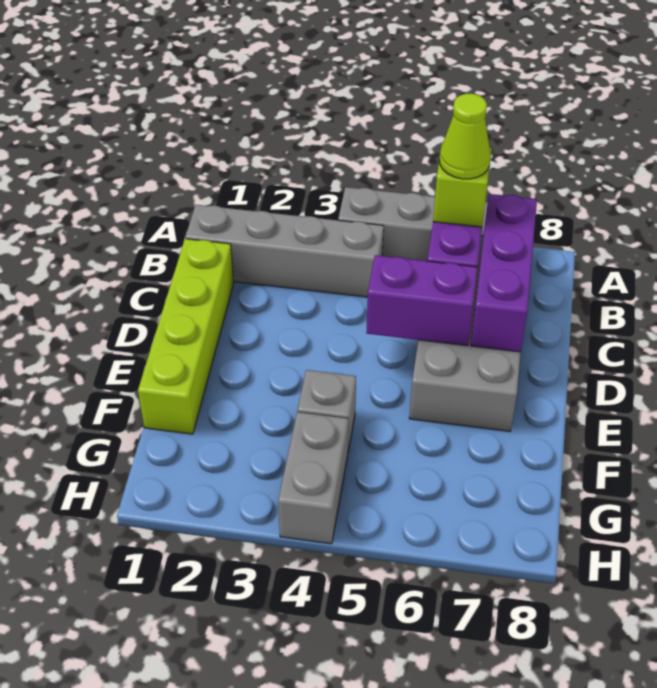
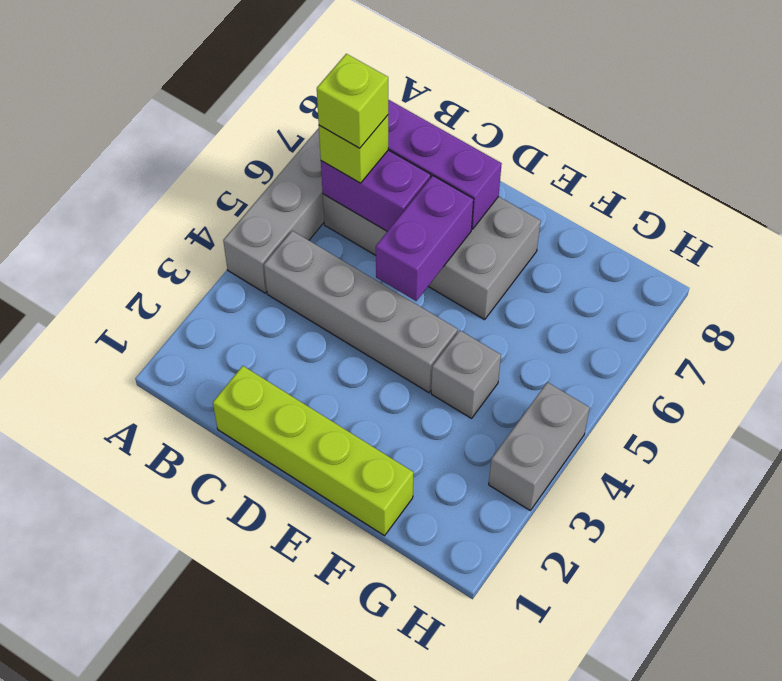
grey brick B1:B4 level 1 -> grey brick B4:E4 level 1
lime cone B6 level 4 -> lime brick B6 level 4
grey brick G4:H4 level 1 -> grey brick H3:H4 level 1

